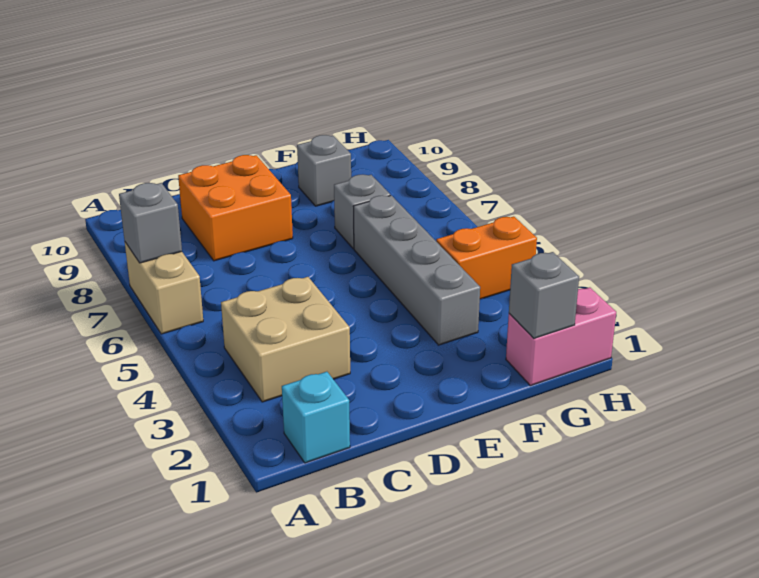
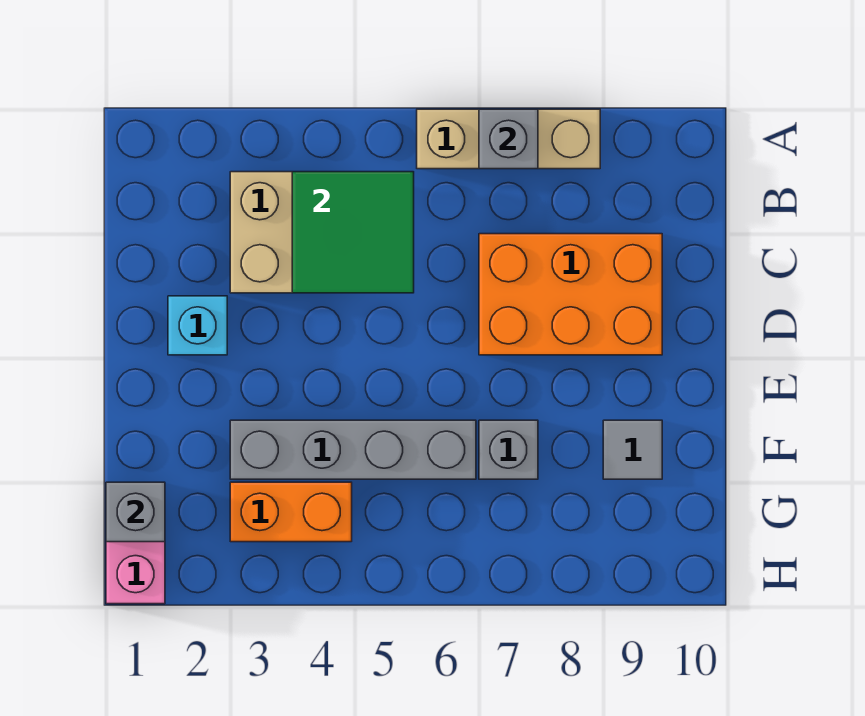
tan brick A6:A7 level 1 -> tan brick A6:A8 level 1
cyan brick B1 level 1 -> cyan brick D2 level 1
none -> green tile B4:C5 level 2
orange brick C8:D9 level 1 -> orange brick C7:D9 level 1
grey brick F9 level 1 -> grey tile F9 level 1
orange brick G4:H4 level 1 -> orange brick G3:G4 level 1

